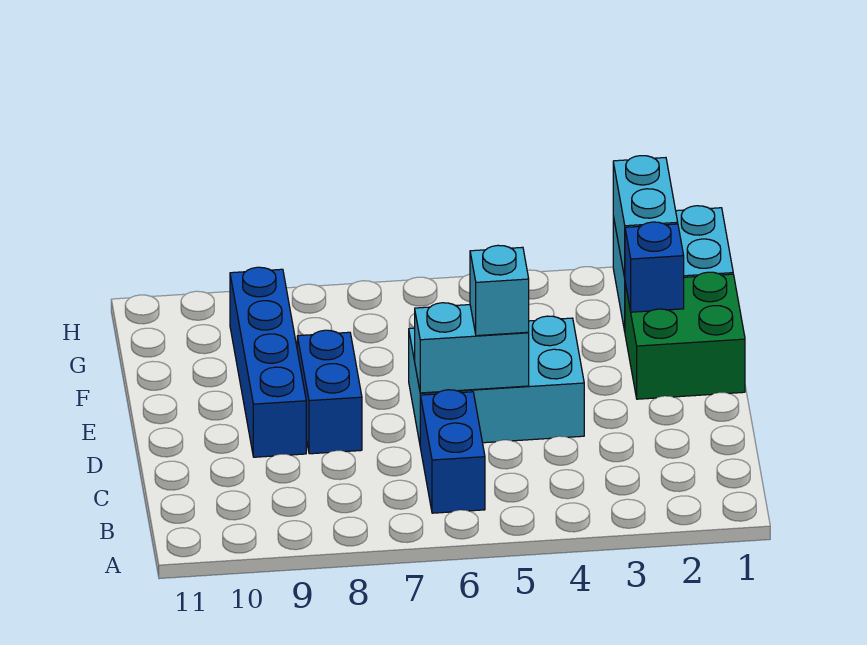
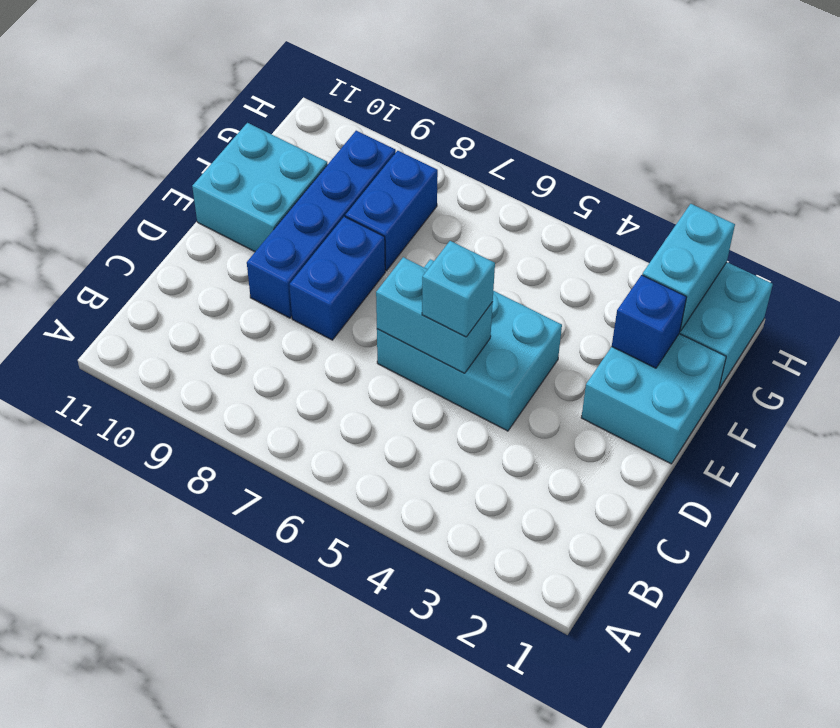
blue brick B6:C6 level 1 -> blue brick F8:G8 level 1
green brick E1:F2 level 1 -> cyan brick E1:F2 level 1
none -> cyan brick E10:F11 level 1

